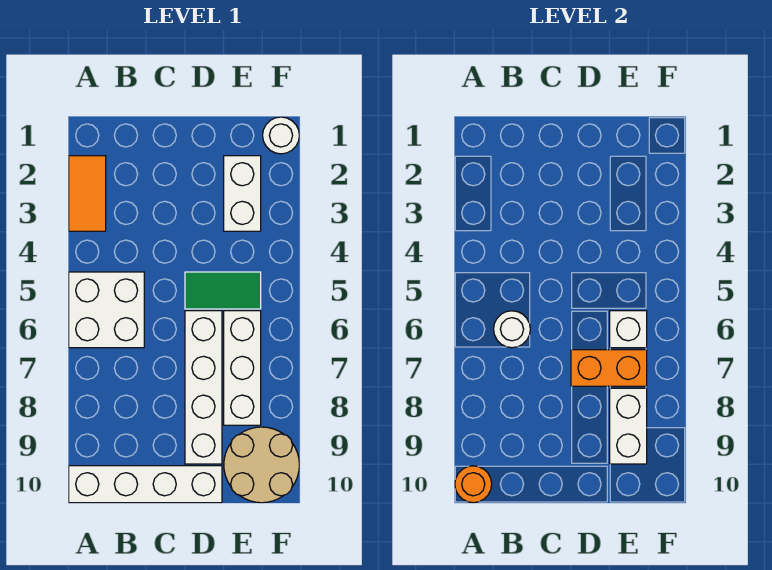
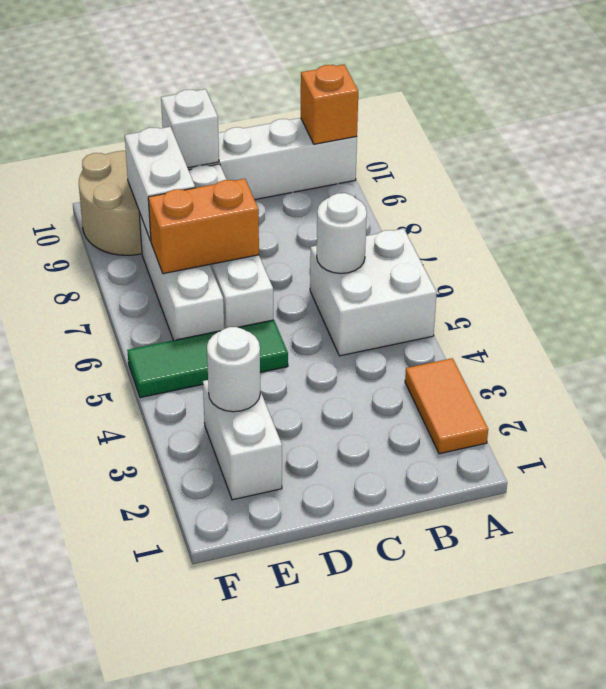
orange round brick A10 level 2 -> orange brick A10 level 2
green tile D5:E5 level 1 -> green tile D5:F5 level 1
white brick E6 level 2 -> white brick D10 level 2
white round brick F1 level 1 -> white round brick E3 level 2

